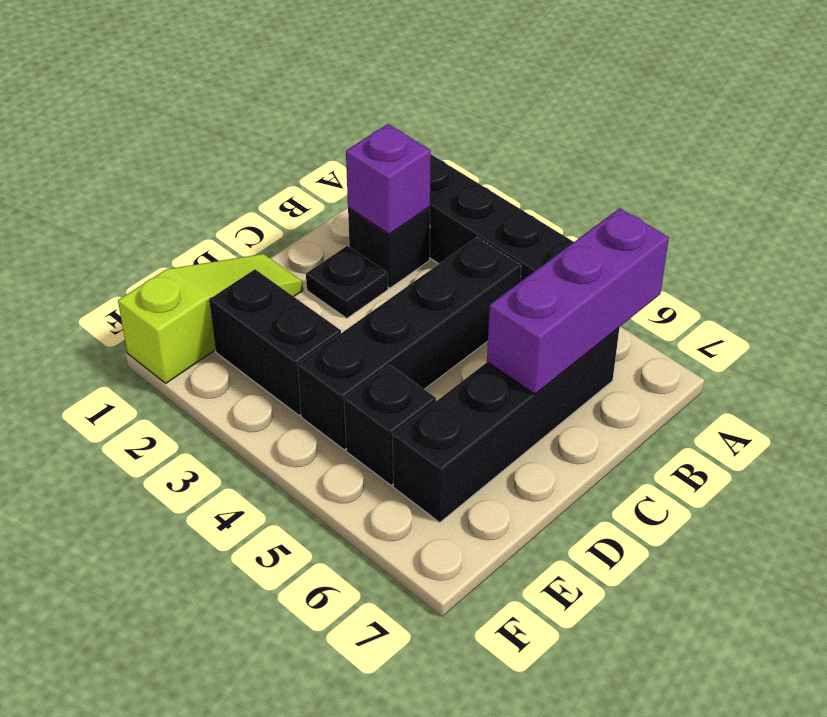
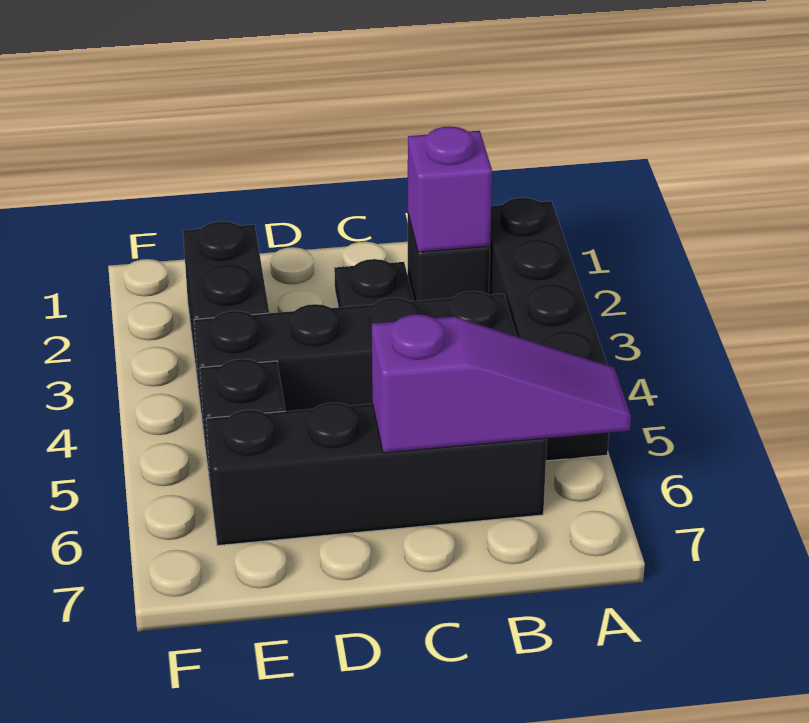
purple brick A6:C6 level 2 -> purple slope A6:C6 level 2 top C
lime slope D1:F1 level 1 top F -> none

